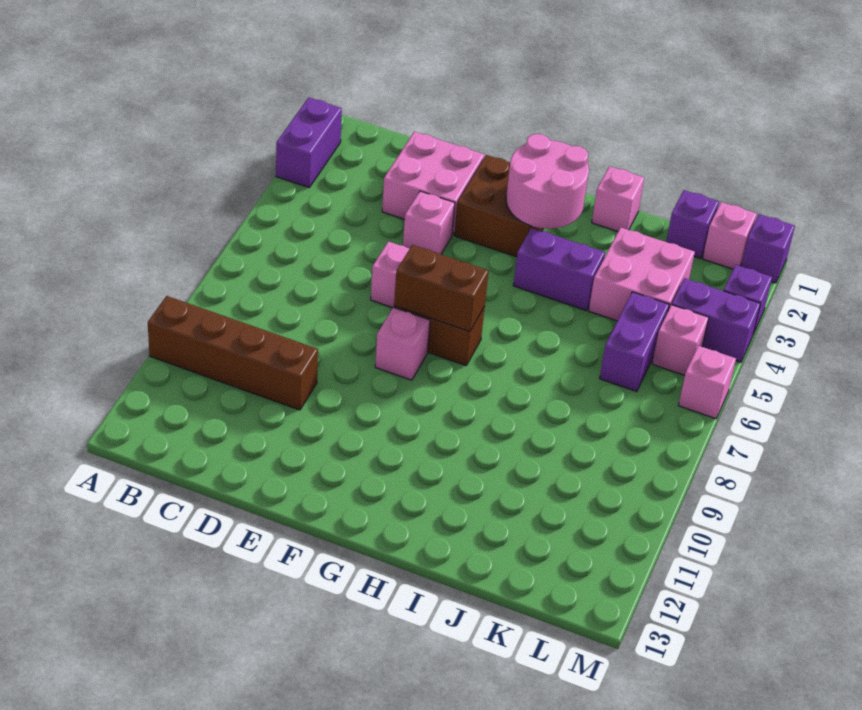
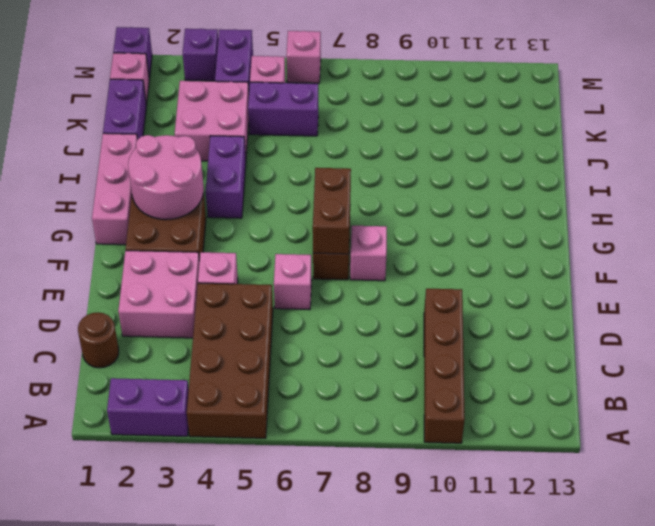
none -> brown brick A4:D5 level 1
none -> brown round brick C1 level 1
pink brick I1 level 1 -> pink brick G1:I1 level 1
purple brick K1 level 1 -> purple brick J1:K1 level 1

